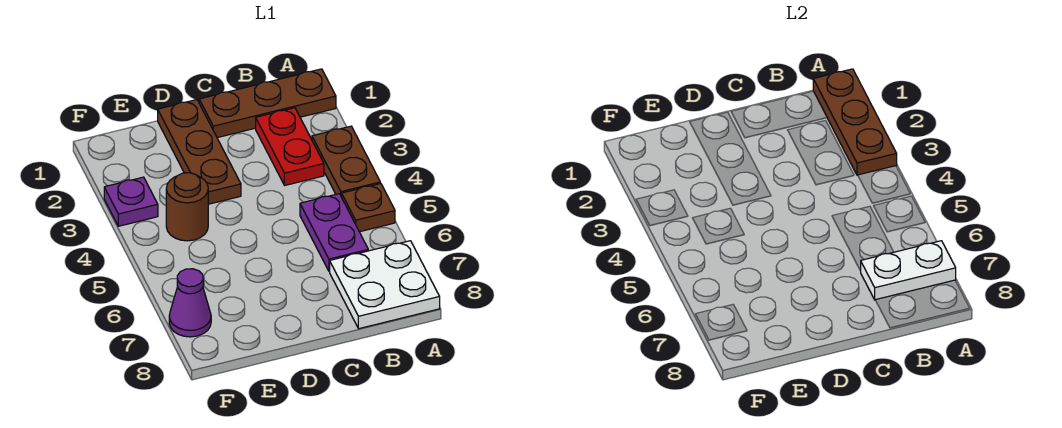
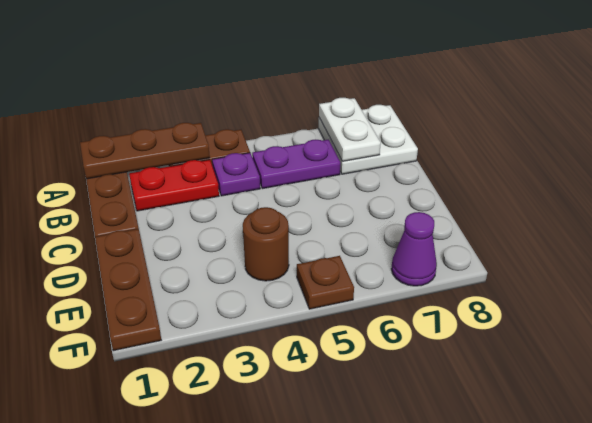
brown plate A5 level 1 -> brown plate F5 level 1
brown plate D1:D3 level 1 -> brown plate D1:F1 level 1
purple plate F3 level 1 -> purple plate B4 level 1

